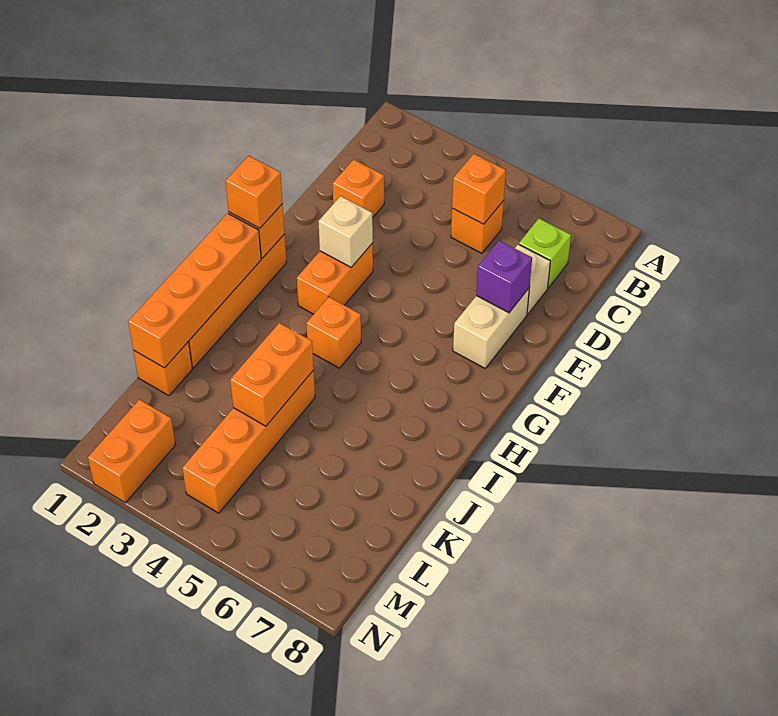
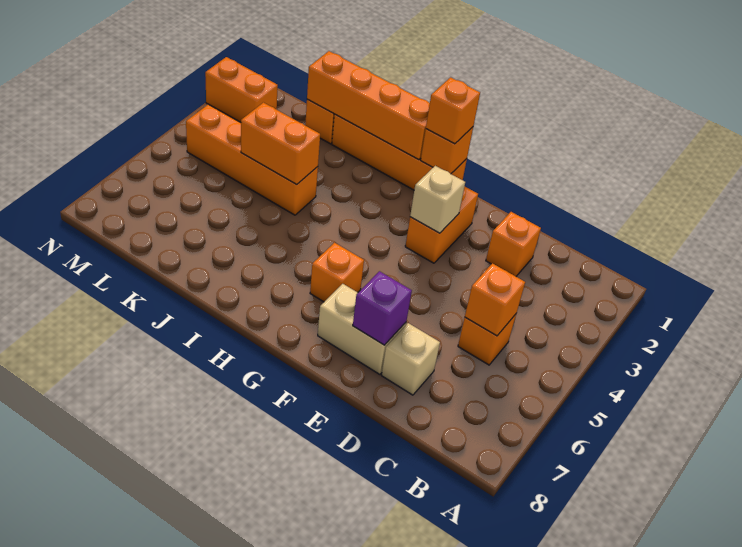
lime brick C7 level 1 -> none
orange brick F3:G3 level 1 -> orange brick F2:F3 level 1
orange brick H4 level 1 -> orange brick G6 level 1

